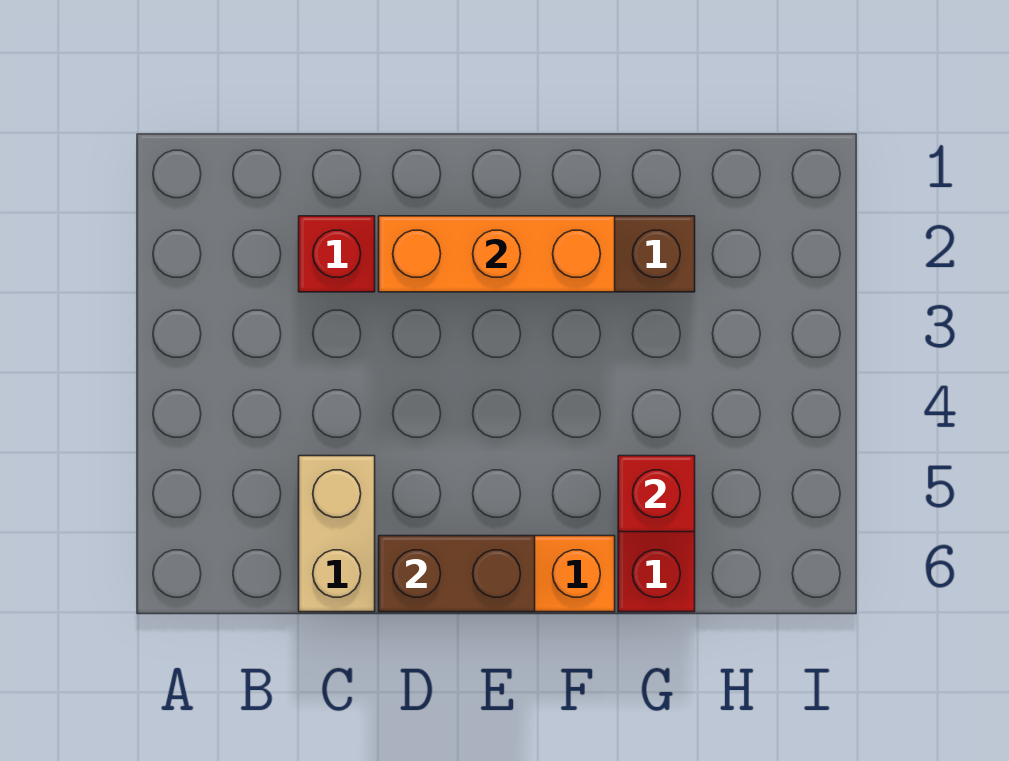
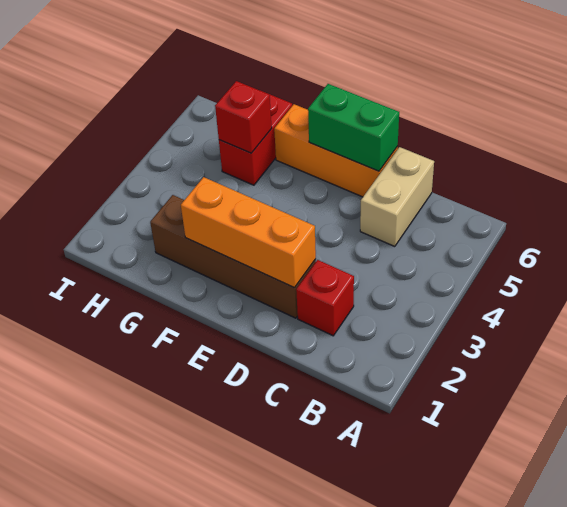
brown brick D6:E6 level 2 -> green brick D6:E6 level 2

